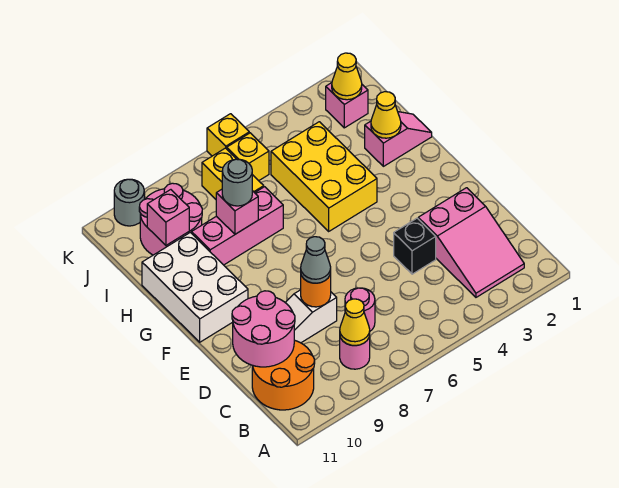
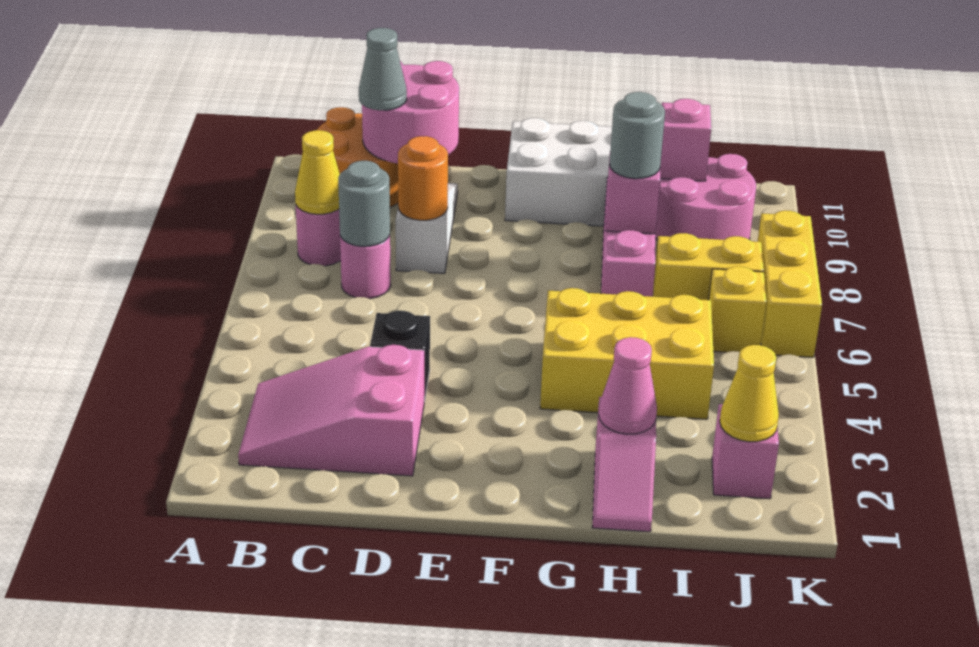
grey cone D8 level 3 -> grey cone C10 level 3
yellow cone H2 level 2 -> pink cone H2 level 2
yellow brick K6 level 1 -> yellow brick K6:K8 level 1
grey round brick K10 level 1 -> grey round brick C7 level 2

